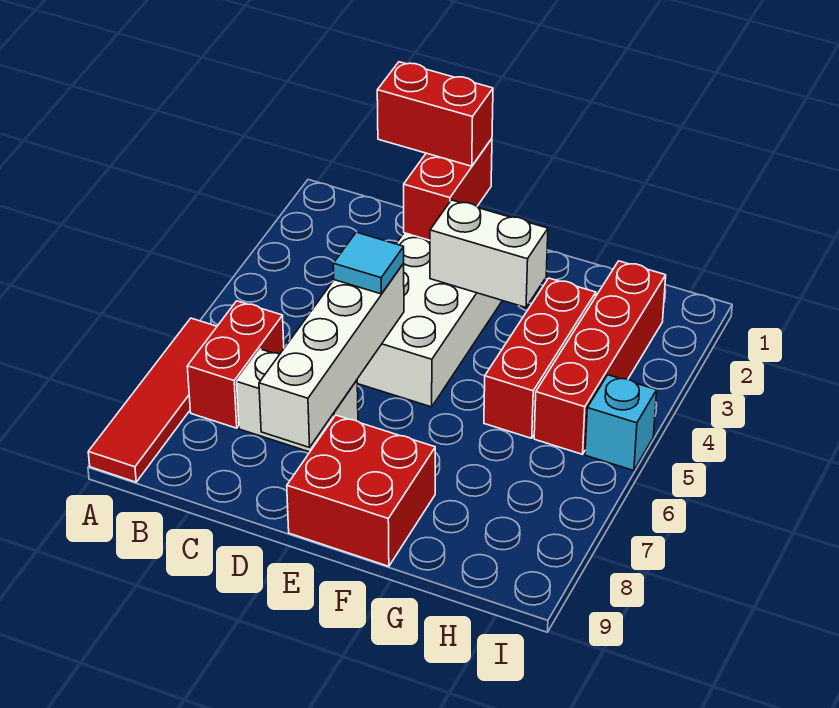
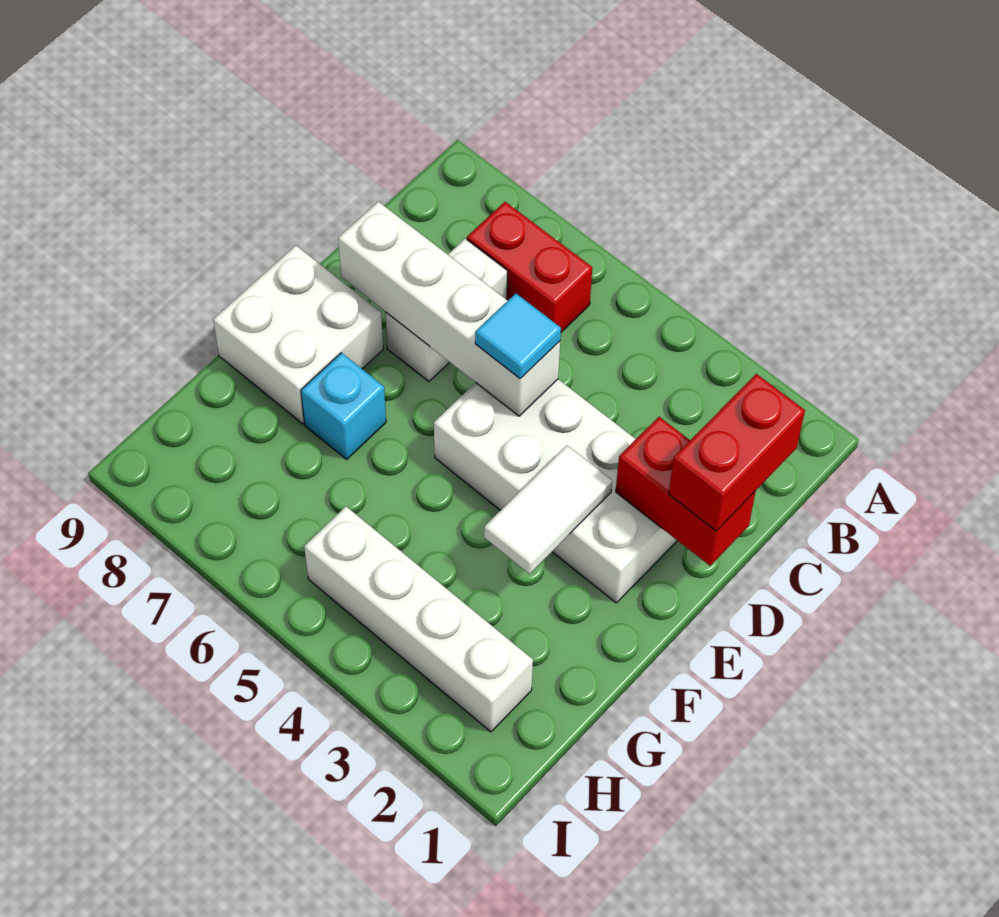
red tile A6:A9 level 1 -> none
white brick E3:F3 level 2 -> white tile E3:F3 level 2
red brick E8:F9 level 1 -> white brick E8:F9 level 1
red brick G3:G5 level 1 -> none
red brick H2:H5 level 1 -> white brick H2:H5 level 1
cyan brick I5 level 1 -> cyan brick F7 level 1

